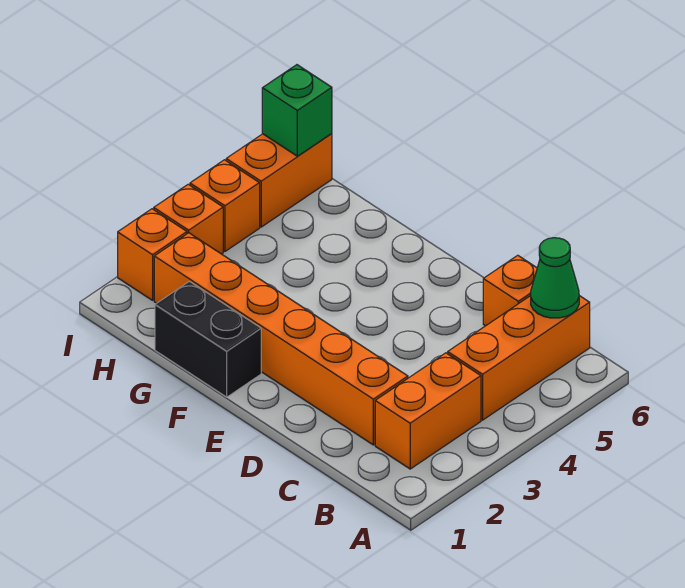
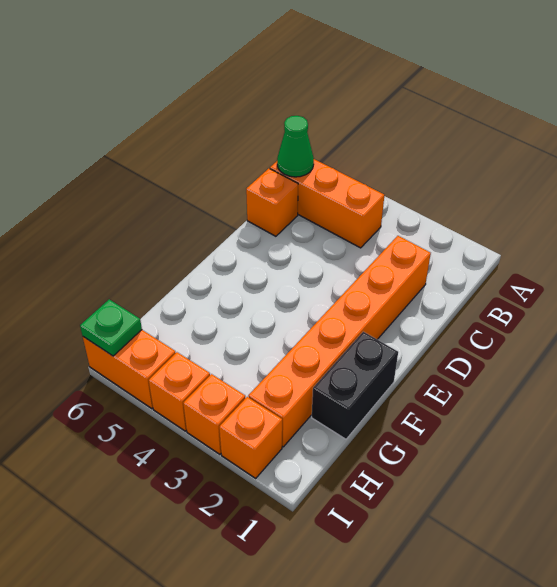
orange brick B2:B3 level 1 -> none
green brick I6 level 2 -> green plate I6 level 2

